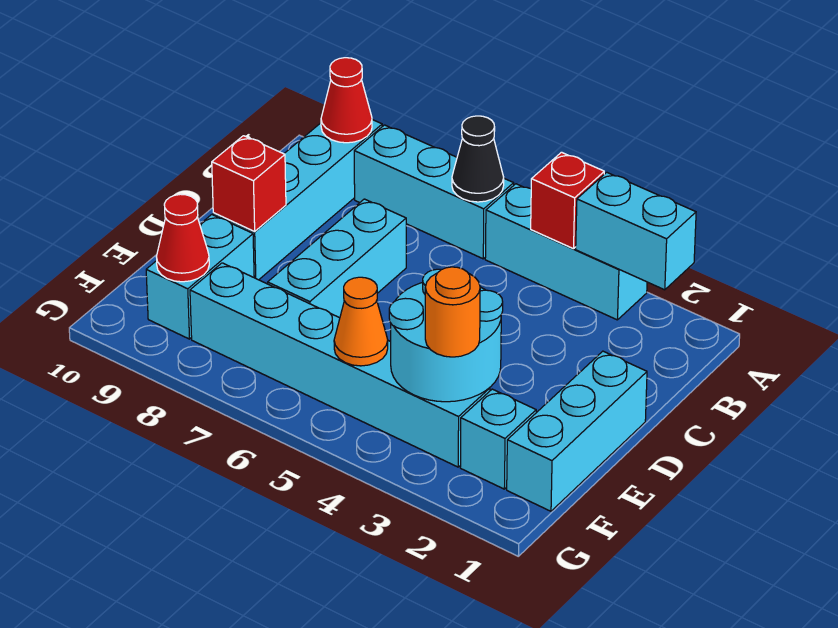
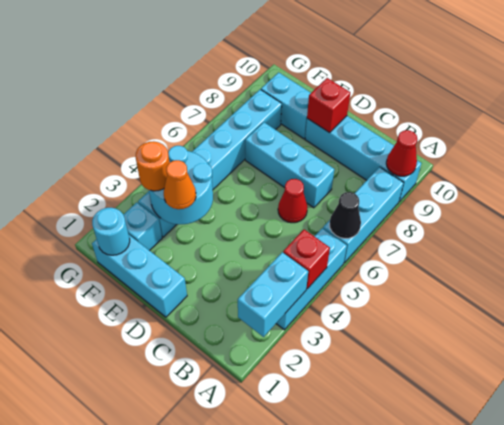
none -> cyan round brick F1 level 2
orange cone F5 level 2 -> orange cone E3 level 3
red cone F9 level 2 -> red cone C6 level 1

